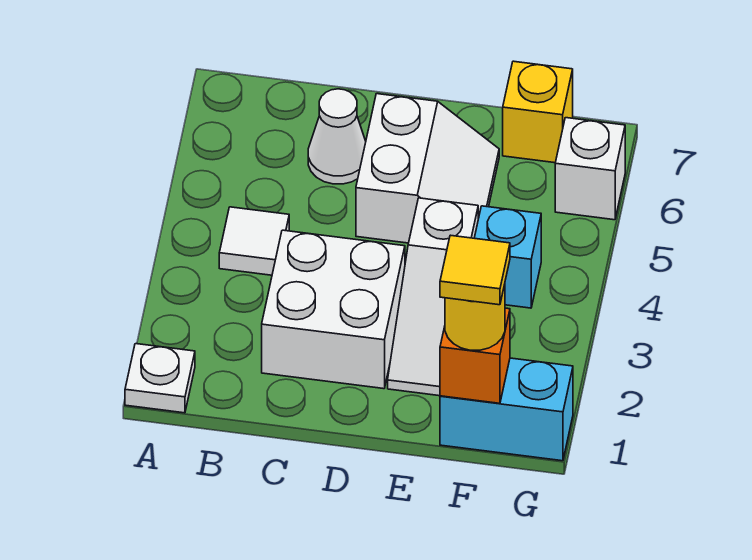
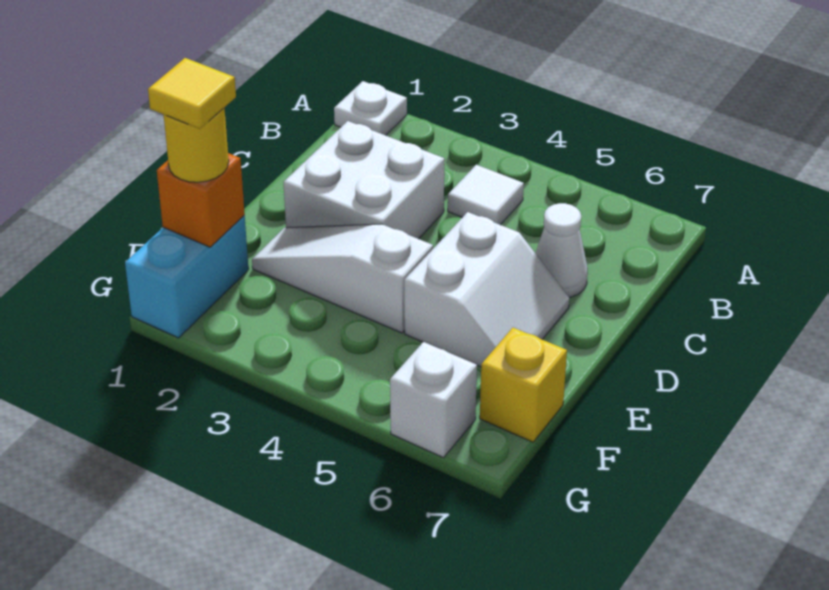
white slope D5:E6 level 1 top D -> white slope D5:E6 level 1 top 5
cyan brick F4 level 1 -> none

